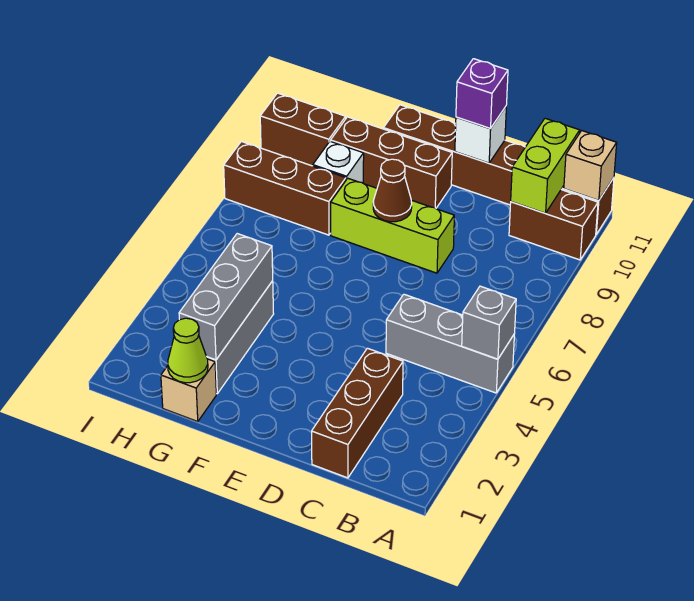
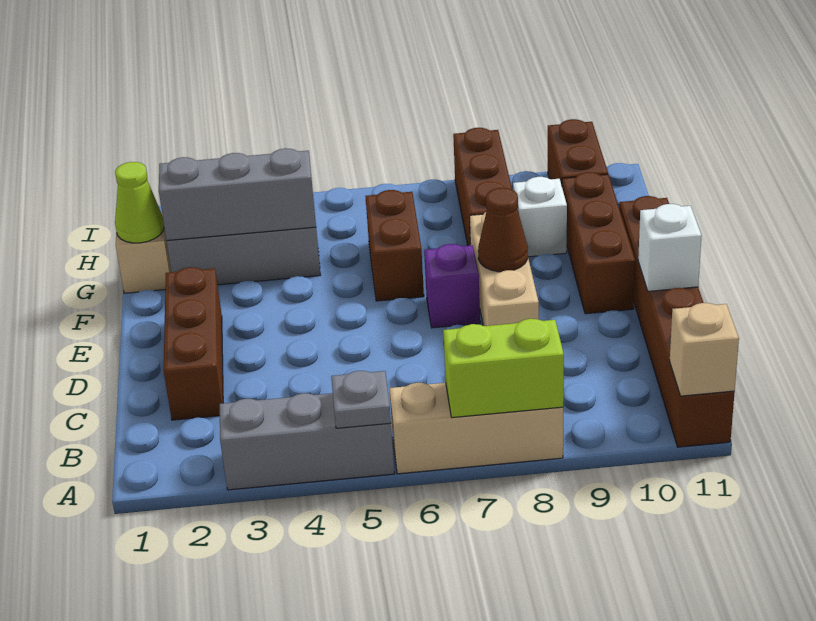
grey brick A5:C5 level 1 -> grey brick A3:A5 level 1
grey brick A5 level 2 -> grey plate A5 level 2
none -> tan brick A6:A8 level 1
brown brick A10:B10 level 1 -> brown brick F6:G6 level 1
lime brick B10:B11 level 2 -> lime brick A7:A8 level 2
brown brick C1:C3 level 1 -> brown brick C2:E2 level 1
lime brick D8:F8 level 1 -> tan brick D8:F8 level 1
purple brick D11 level 3 -> purple brick E7 level 1

